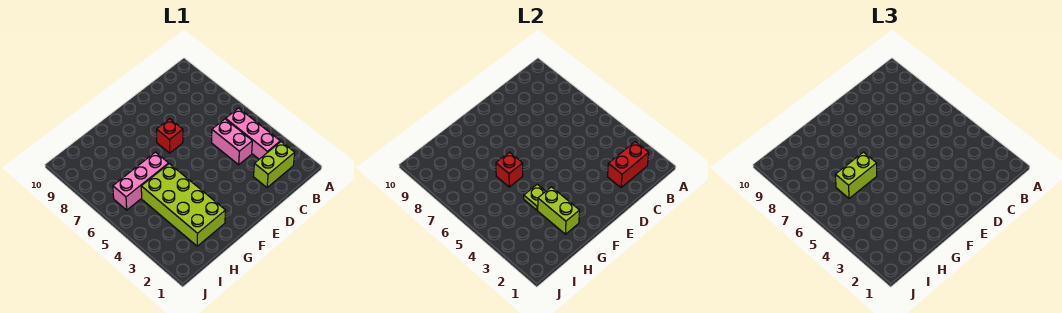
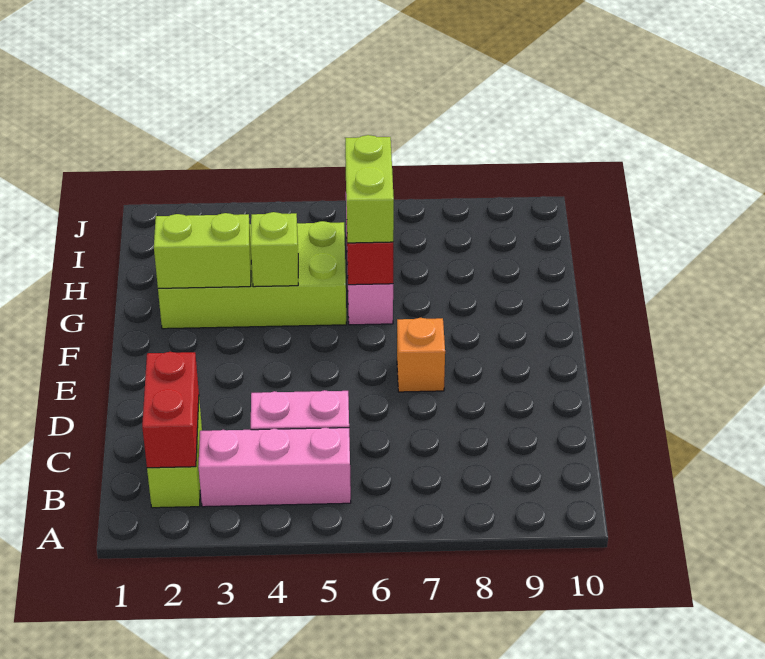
red brick E7 level 1 -> orange brick E7 level 1
lime plate G4 level 2 -> lime brick G4 level 2

